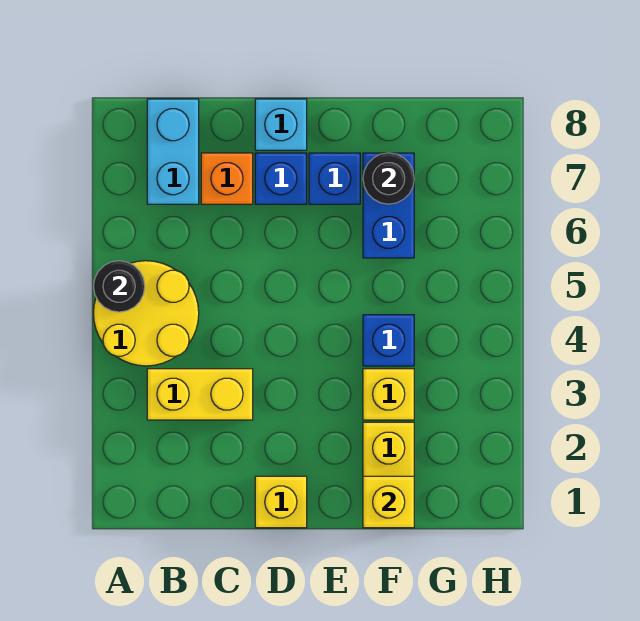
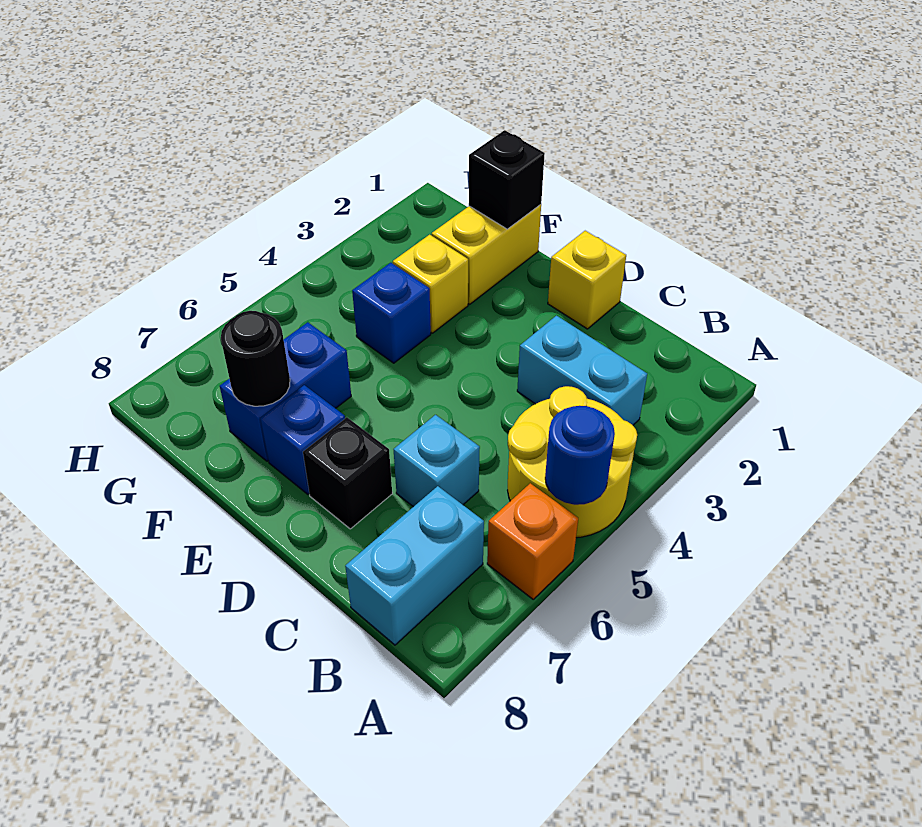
black round brick A5 level 2 -> blue round brick A5 level 2
yellow brick B3:C3 level 1 -> cyan brick B3:C3 level 1
orange brick C7 level 1 -> orange brick A6 level 1
blue brick D7 level 1 -> black brick D7 level 1
cyan brick D8 level 1 -> cyan brick C6 level 1
yellow brick F1 level 2 -> black brick F1 level 2

